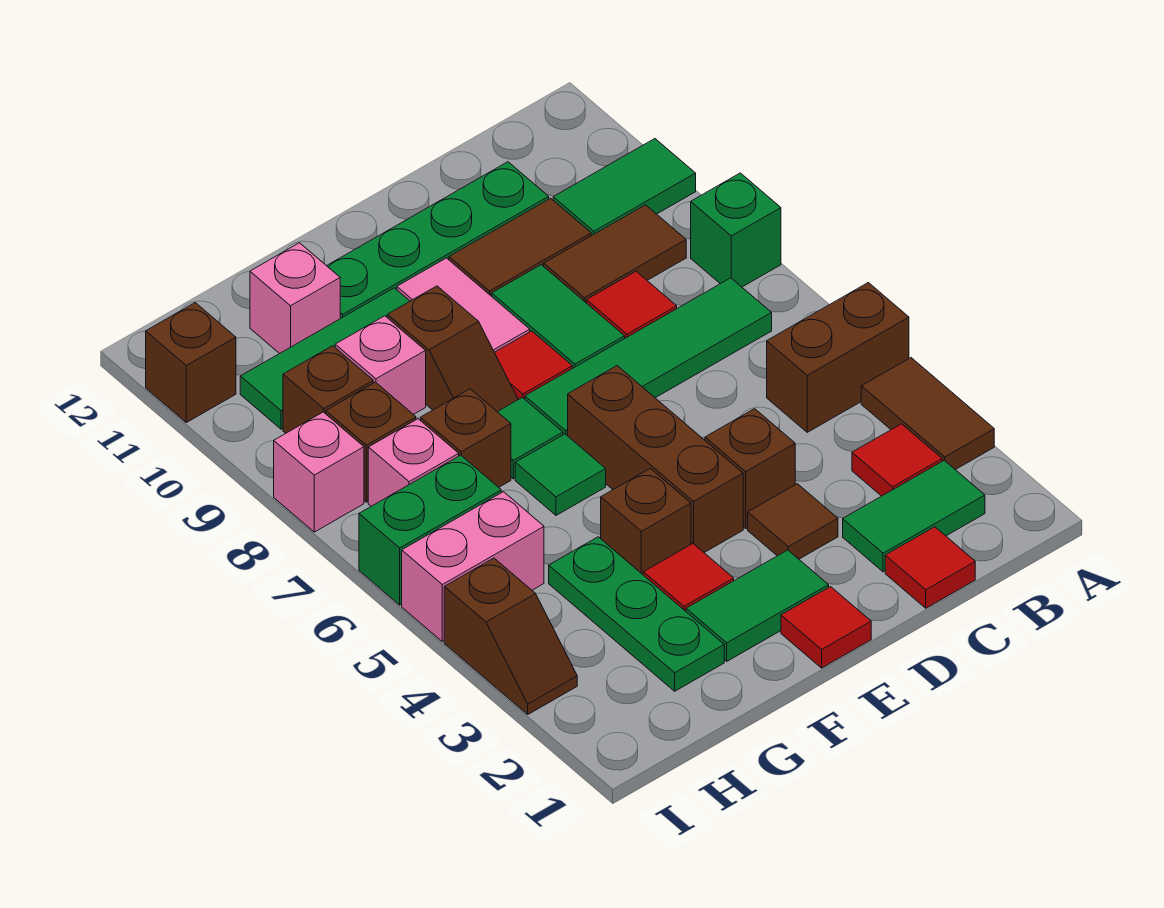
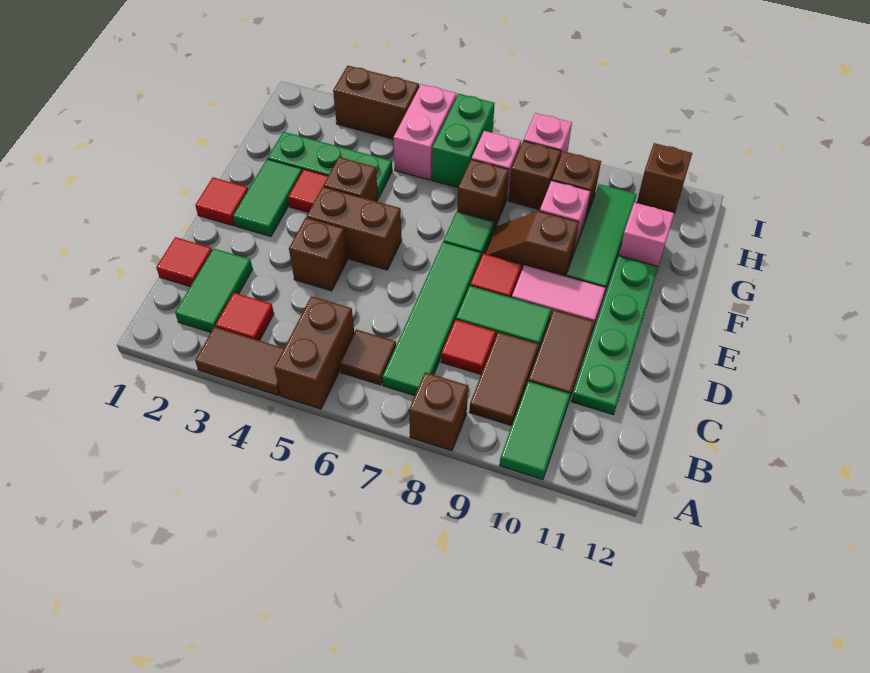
green brick A8 level 1 -> brown brick A8 level 1
brown tile D3 level 1 -> brown tile B6 level 1
brown brick E4:E6 level 1 -> brown brick E4:E5 level 1
green tile F6 level 1 -> none
brown slope I3:I4 level 1 top 4 -> brown brick I3:I4 level 1

